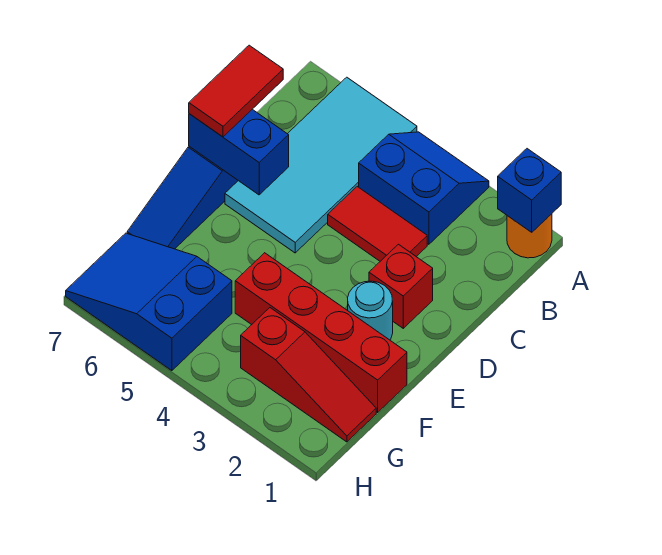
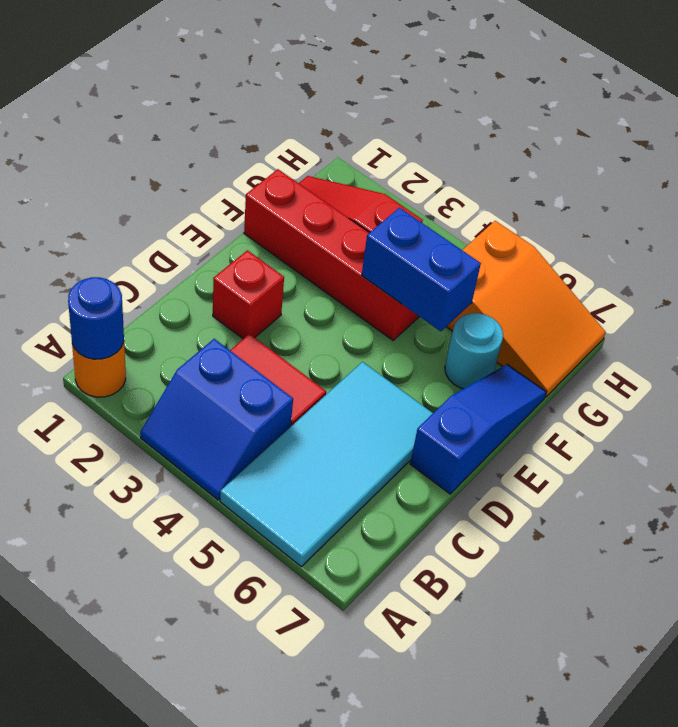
blue brick A1 level 2 -> blue round brick A1 level 2
red tile C7:D7 level 3 -> none
blue brick D6:D7 level 2 -> blue brick F4:F5 level 2
cyan round brick E2 level 1 -> cyan round brick F6 level 1
blue slope G5:H7 level 1 top 5 -> orange slope G5:H7 level 1 top 5

